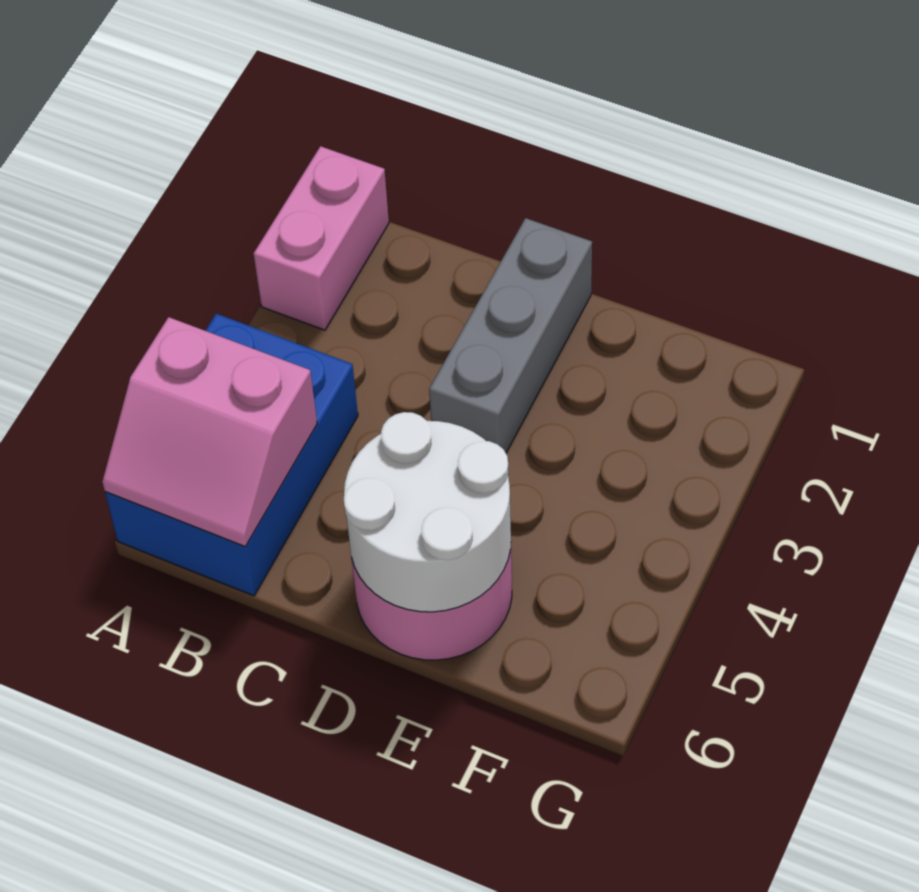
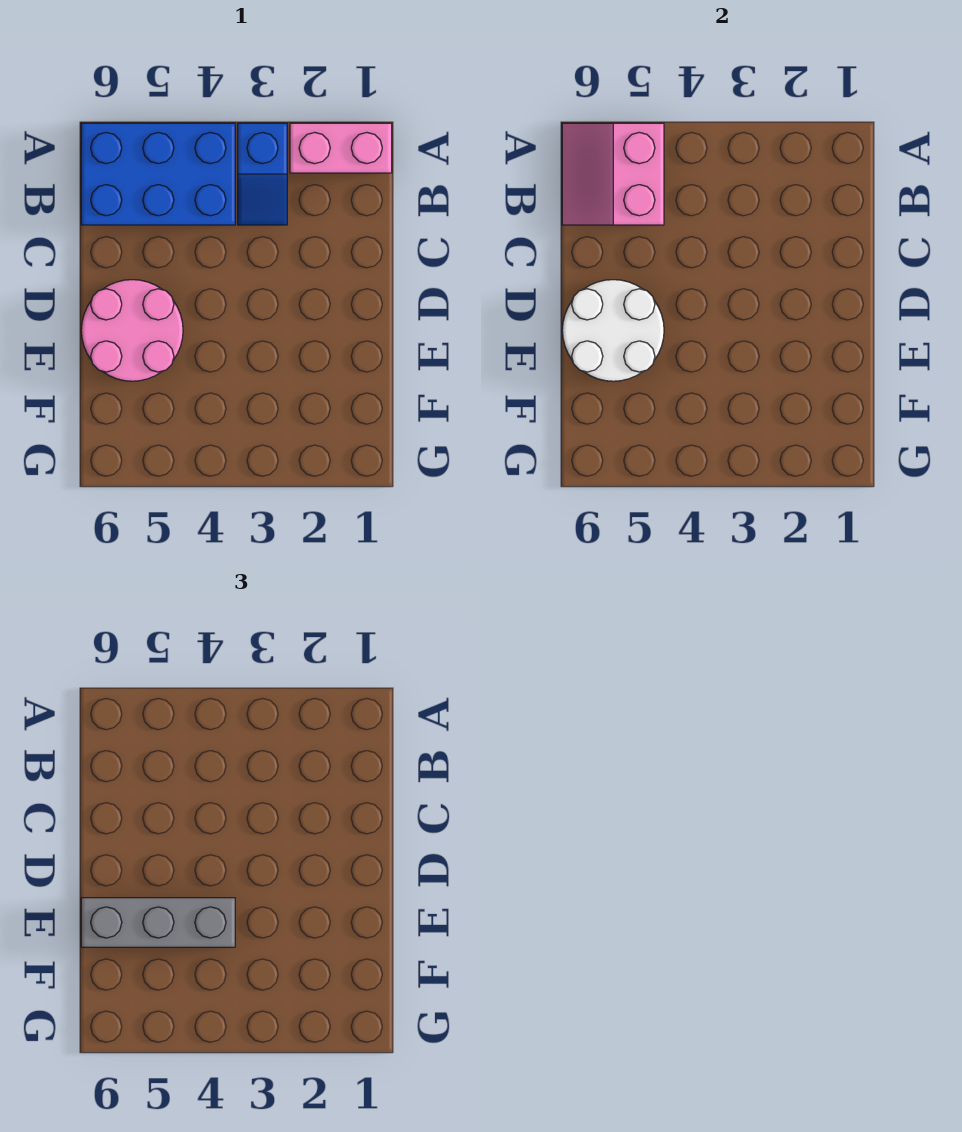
none -> blue slope A3:B3 level 1 top A
grey brick D1:D3 level 1 -> grey brick E4:E6 level 3

